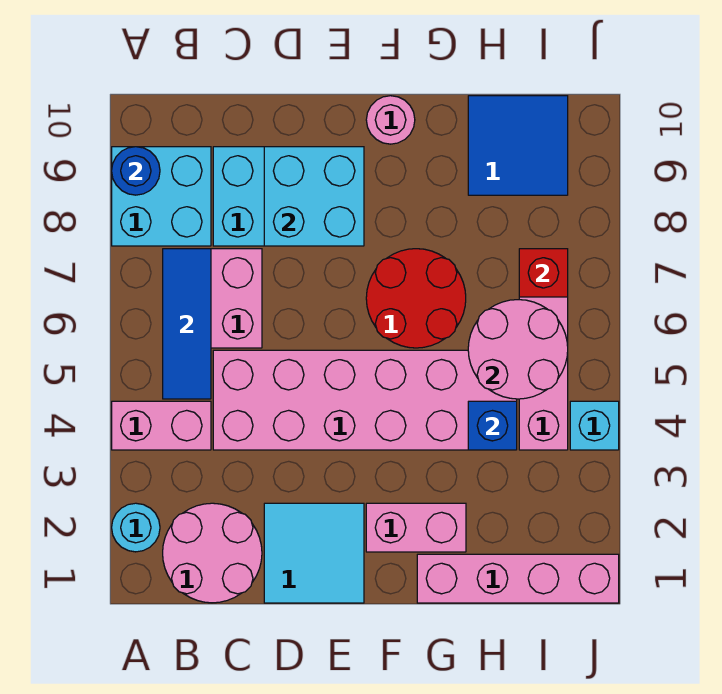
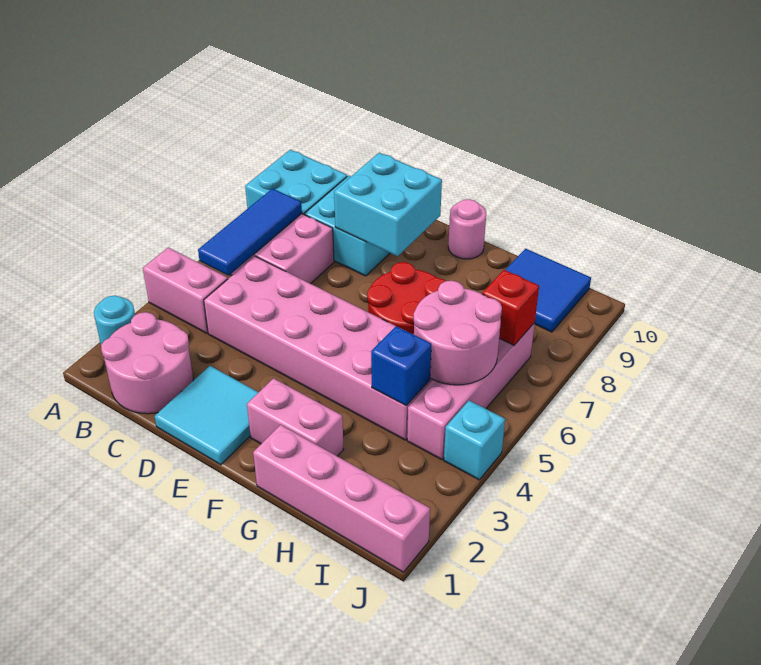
blue round brick A9 level 2 -> none

